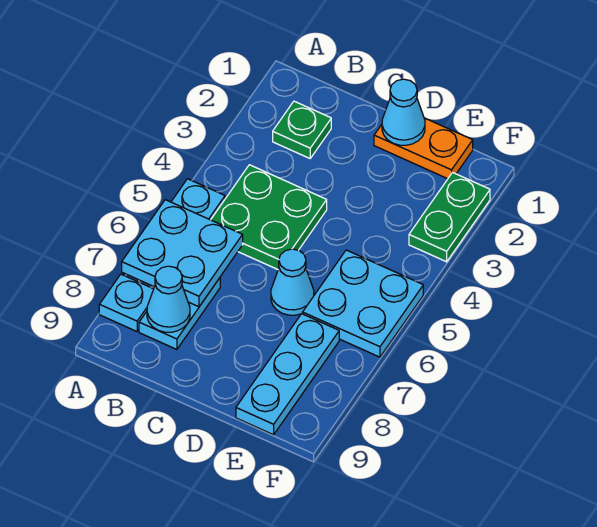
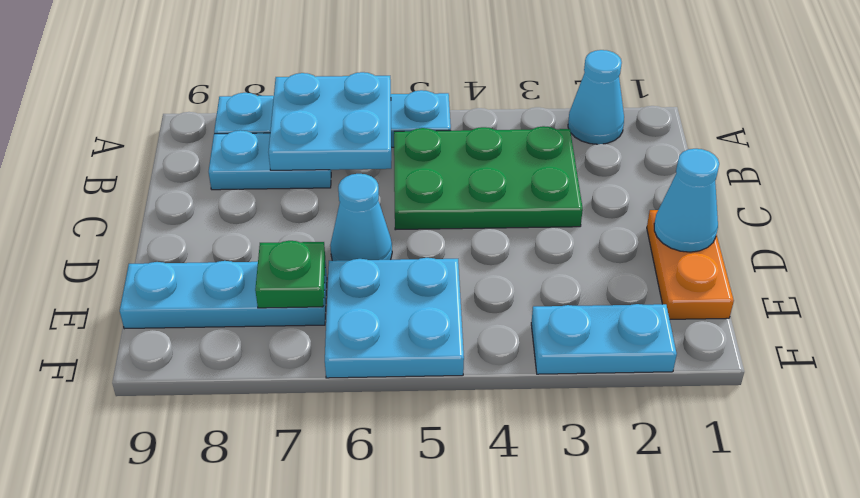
green plate B2 level 1 -> green plate E7 level 2
green plate B4:C5 level 1 -> green plate B3:C5 level 1
cyan cone B8 level 2 -> cyan cone A2 level 1
green plate F2:F3 level 1 -> cyan plate F2:F3 level 1

